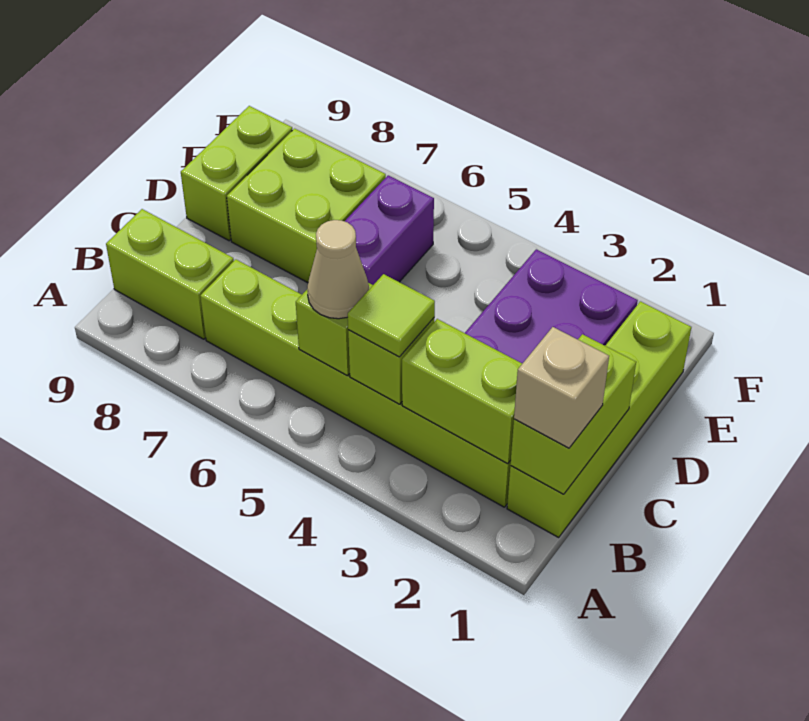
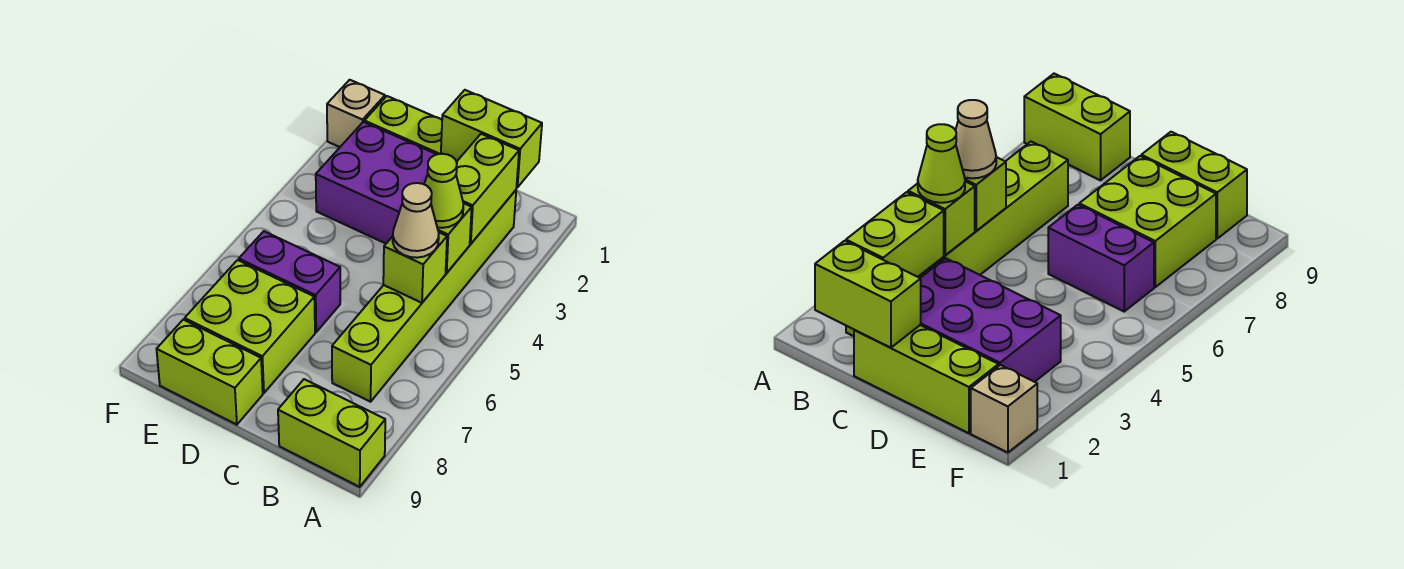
lime brick B1:E1 level 1 -> lime brick C1:E1 level 1
tan brick B1 level 3 -> tan brick F1 level 1
lime tile B4 level 3 -> lime cone B4 level 3
lime brick B8:B9 level 1 -> lime brick A9:B9 level 1

